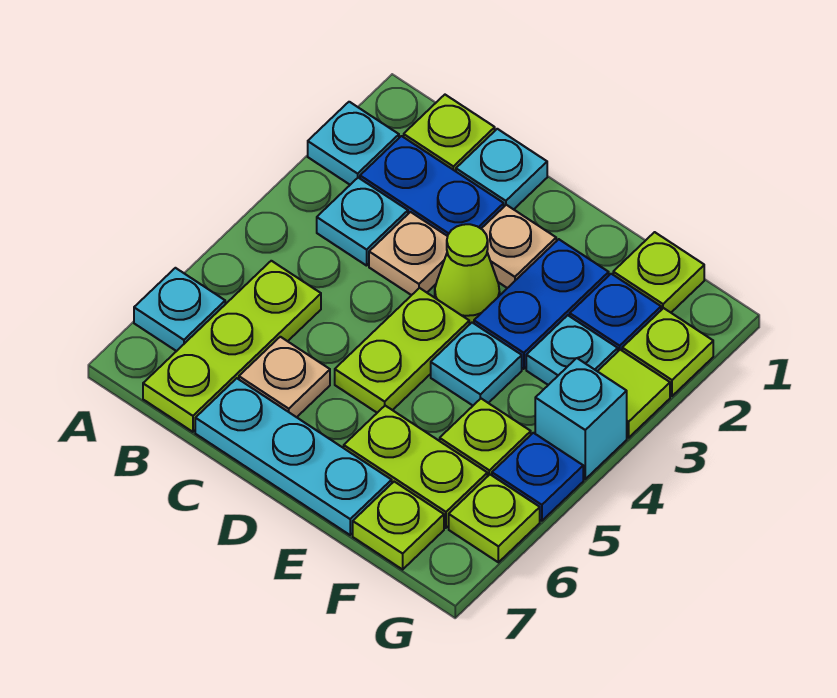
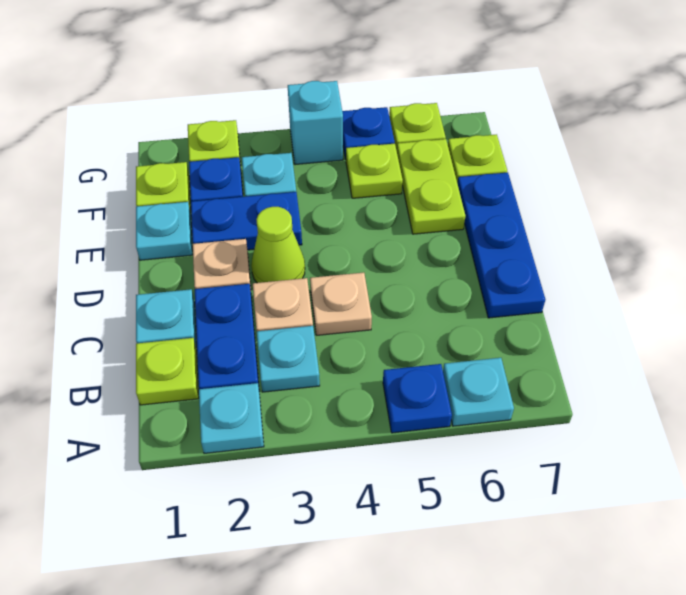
none -> blue plate A5 level 1
lime plate B5:B7 level 1 -> none
tan plate C6 level 1 -> tan plate C4 level 1
cyan plate C7:E7 level 1 -> blue plate C7:E7 level 1
lime plate D4:D5 level 1 -> none
cyan plate E4 level 1 -> cyan plate E1 level 1
lime tile G3 level 1 -> none

